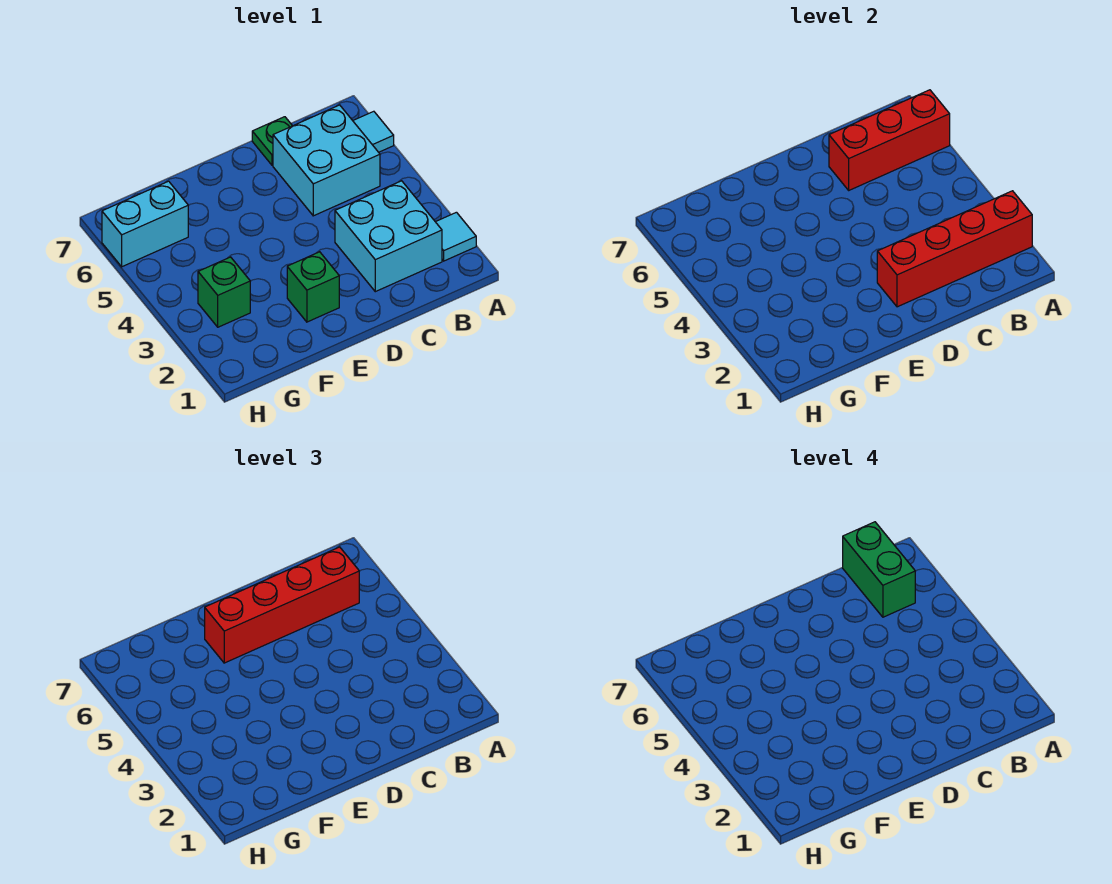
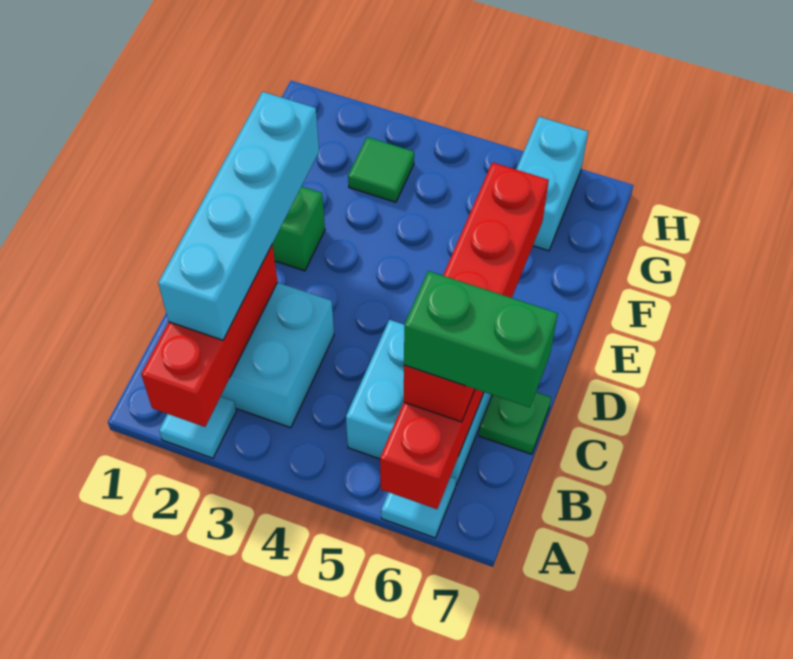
red brick A2:D2 level 2 -> red brick A2:C2 level 2
none -> cyan brick B2:E2 level 3
green brick G3 level 1 -> green tile G3 level 1

